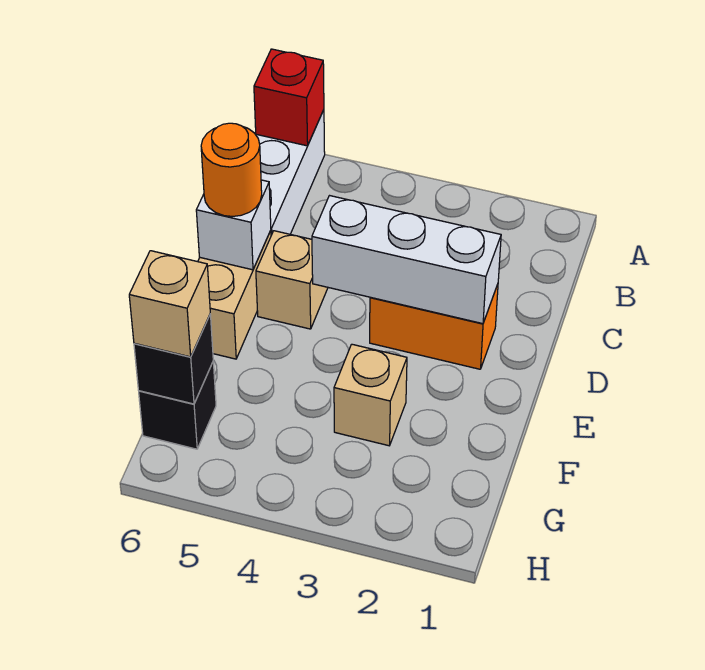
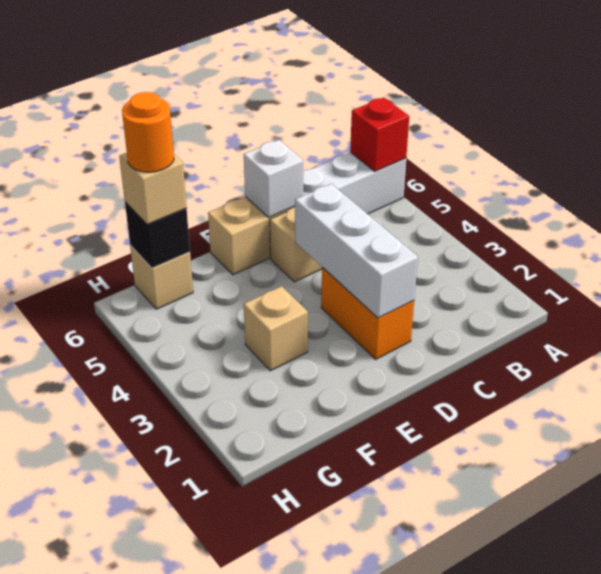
orange round brick D6 level 3 -> orange round brick G6 level 4
black brick G6 level 1 -> tan brick G6 level 1

